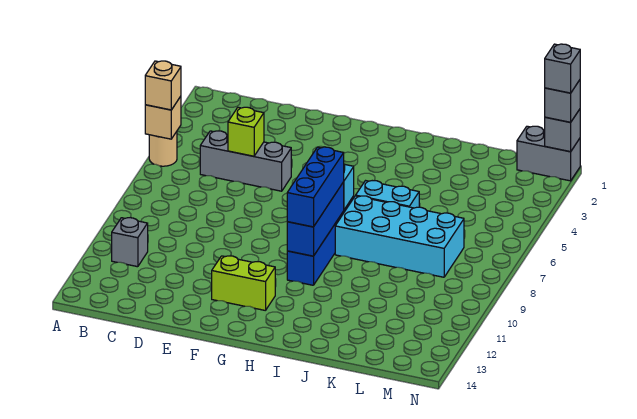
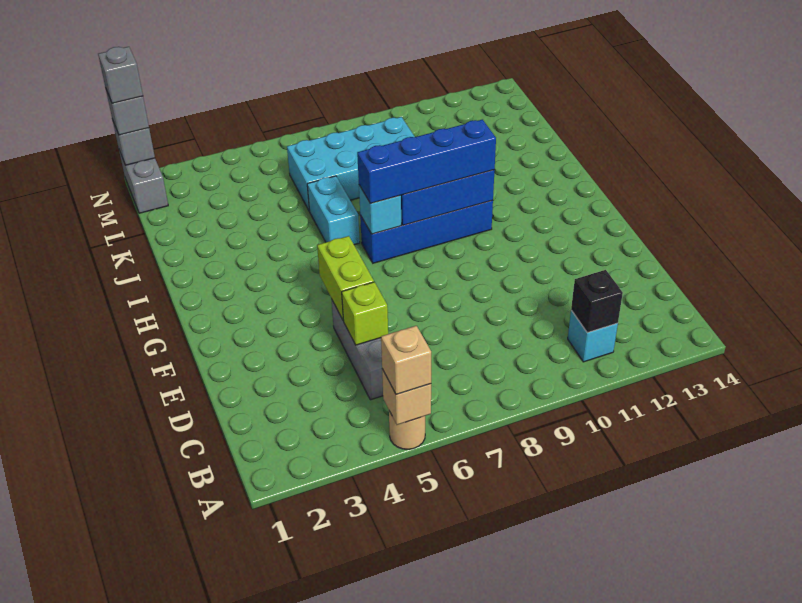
grey brick B11 level 1 -> cyan brick B11 level 1
none -> black brick B11 level 2
lime brick F12:G12 level 1 -> lime brick E5:F5 level 2
blue brick H8:H10 level 3 -> blue brick H7:H10 level 3
cyan brick I7:L8 level 1 -> cyan brick K6:L9 level 1

